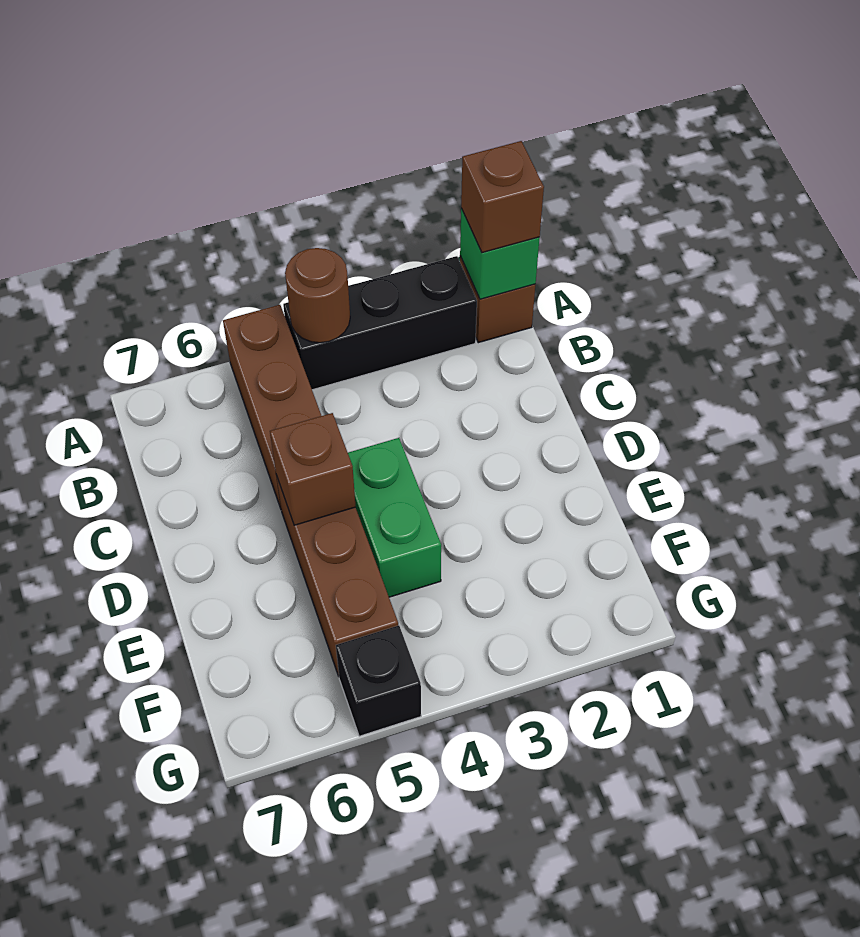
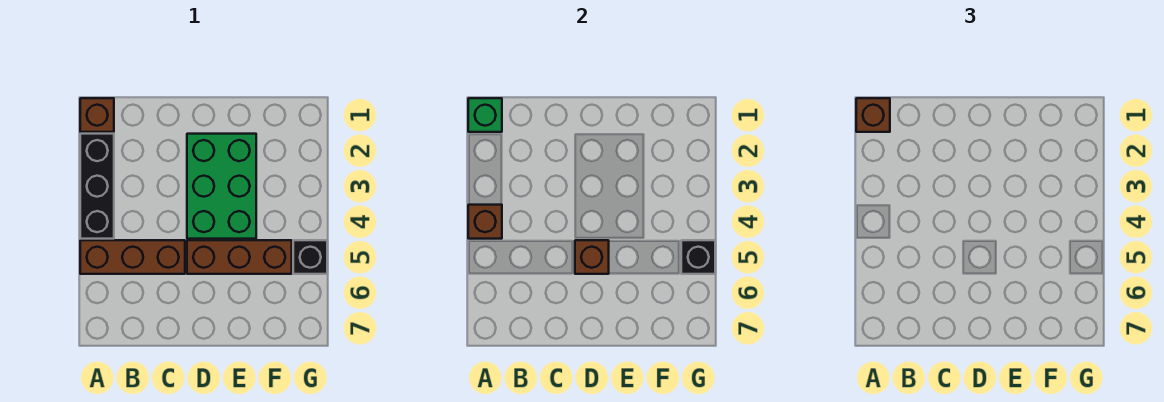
brown round brick A4 level 2 -> brown brick A4 level 2
green brick D4:E4 level 1 -> green brick D2:E4 level 1
none -> black brick G5 level 2

